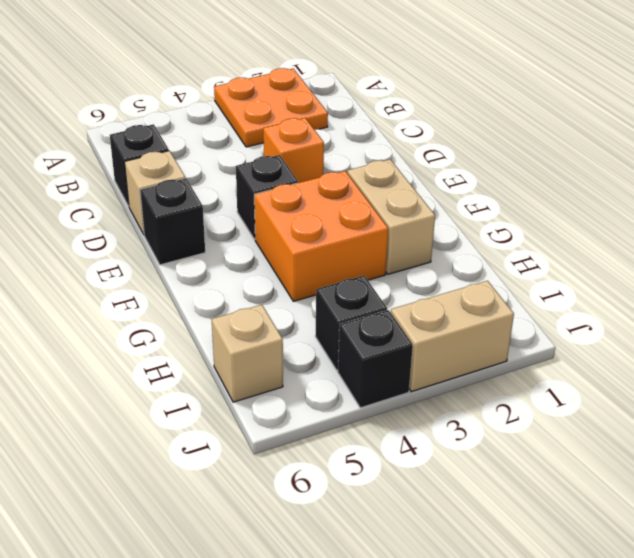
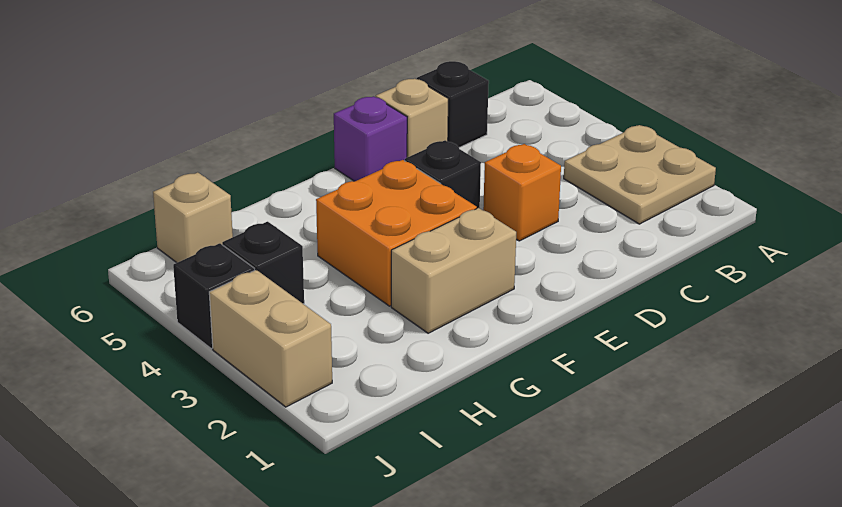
orange plate A2:B3 level 1 -> tan plate A2:B3 level 1
black brick E6 level 1 -> purple brick E6 level 1

